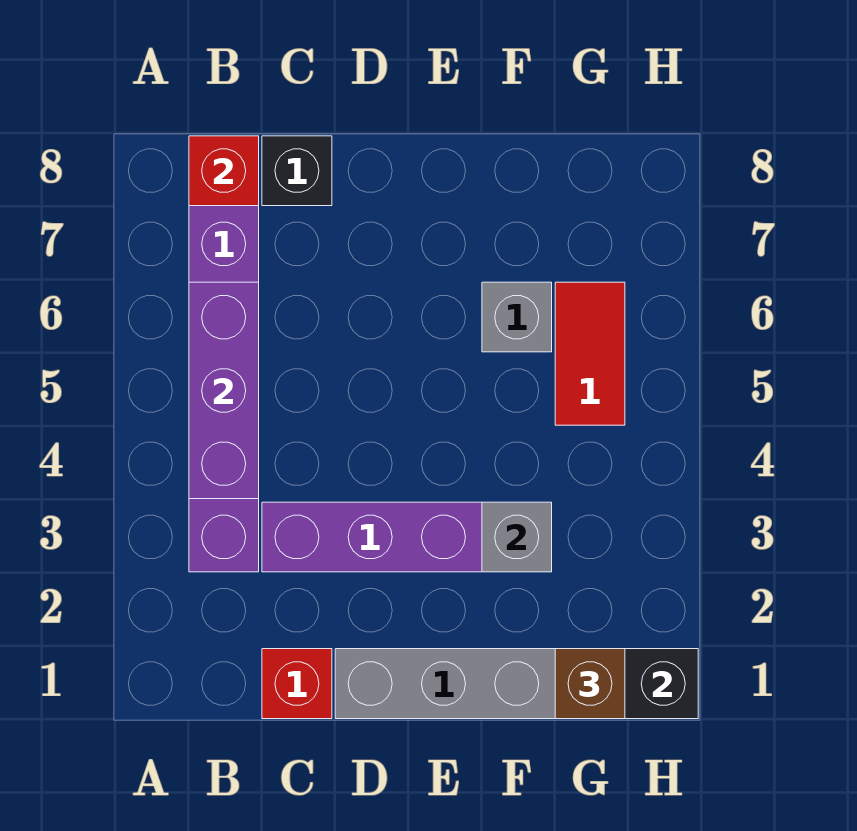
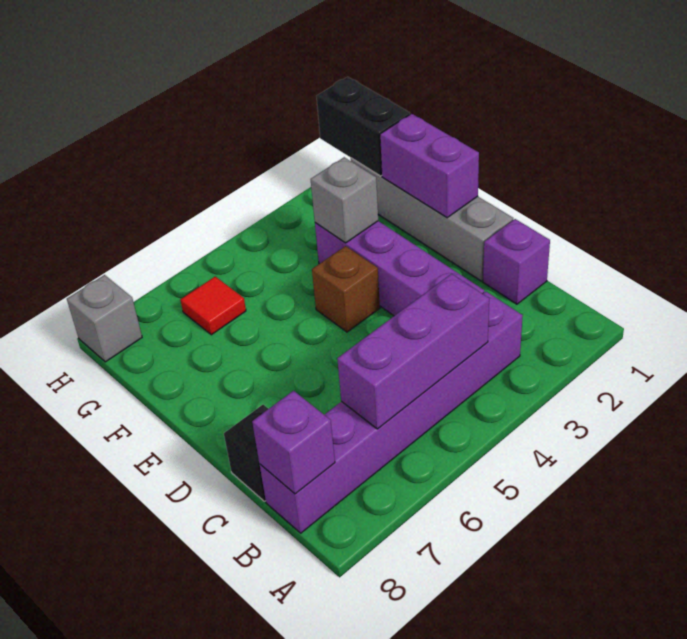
red brick B8 level 2 -> purple brick B8 level 2
red brick C1 level 1 -> purple brick C1 level 1
none -> purple brick E1:F1 level 2
grey brick F6 level 1 -> grey brick H8 level 1
brown brick G1 level 3 -> brown brick E4 level 1
red tile G5:G6 level 1 -> red tile G6 level 1

